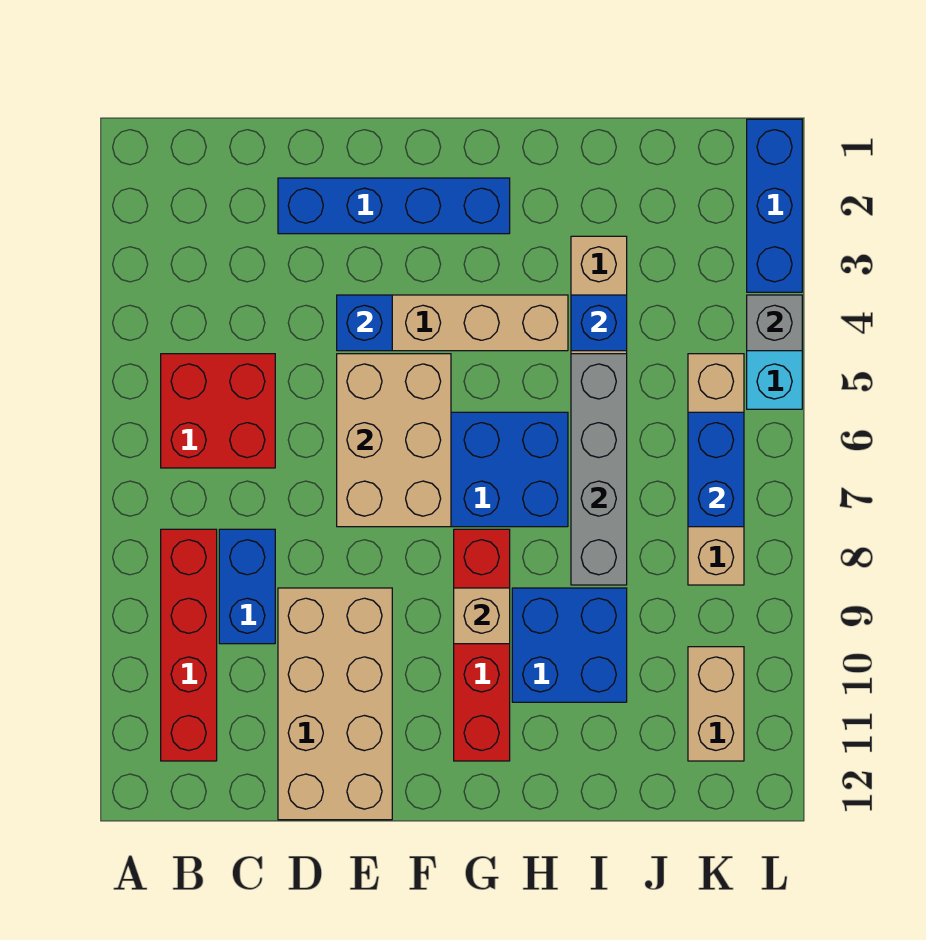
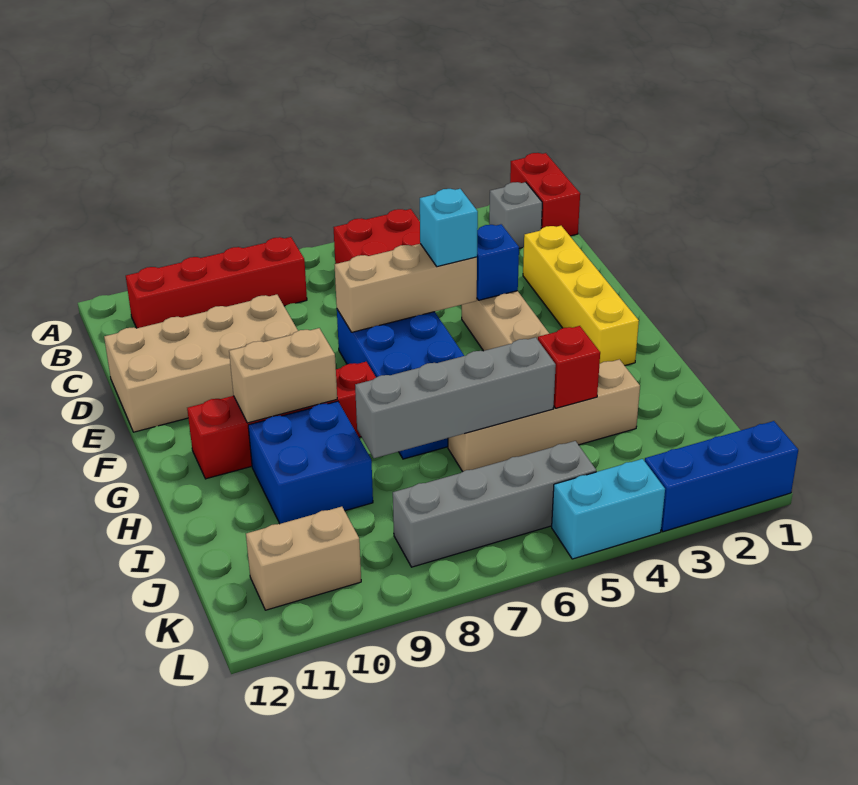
none -> red brick A1:B1 level 1
blue brick C8:C9 level 1 -> none
blue brick D2:G2 level 1 -> yellow brick D2:G2 level 1
tan brick E5:F7 level 2 -> tan brick E5:E7 level 2
none -> cyan brick E5 level 3
tan brick G9 level 2 -> tan brick G9:G10 level 2
blue brick I4 level 2 -> red brick I4 level 2
tan brick K5:K8 level 1 -> grey brick K5:K8 level 1
blue brick K6:K7 level 2 -> none
grey brick L4 level 2 -> grey brick B2 level 1

